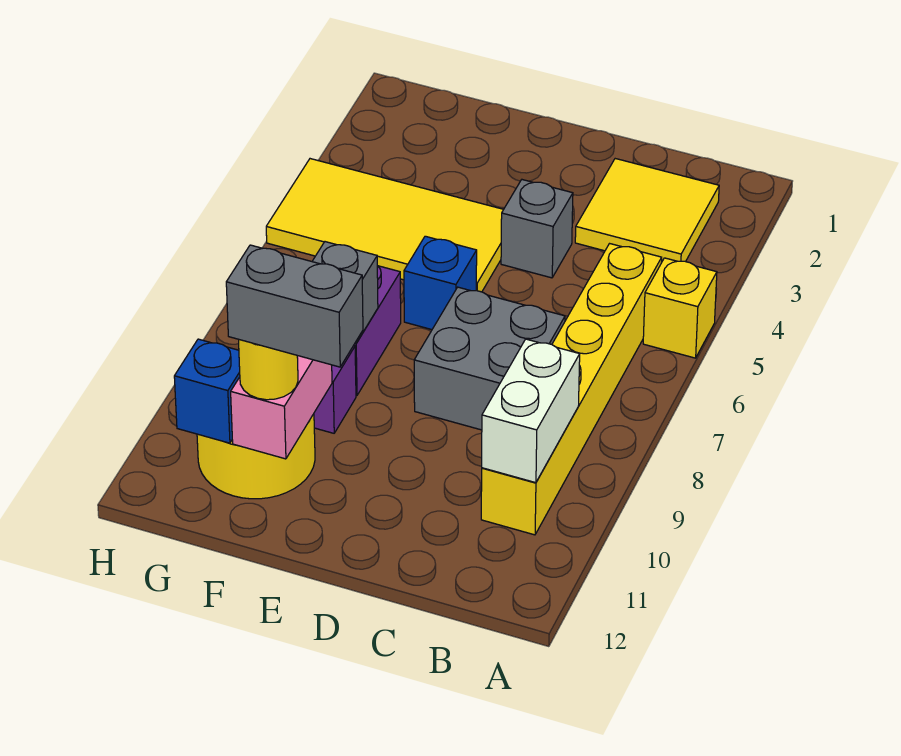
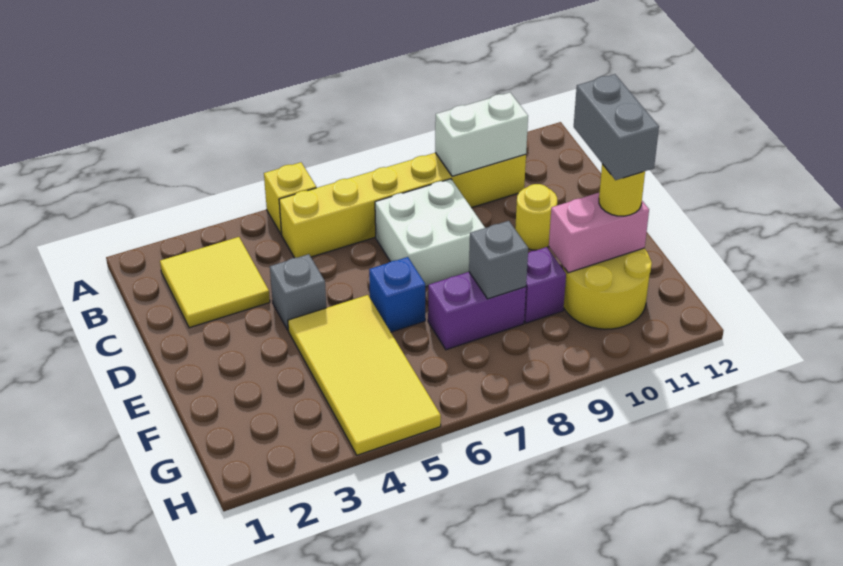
grey brick C7:D8 level 1 -> white brick C7:D8 level 1
none -> yellow round brick D10 level 1
blue brick G11 level 2 -> none

